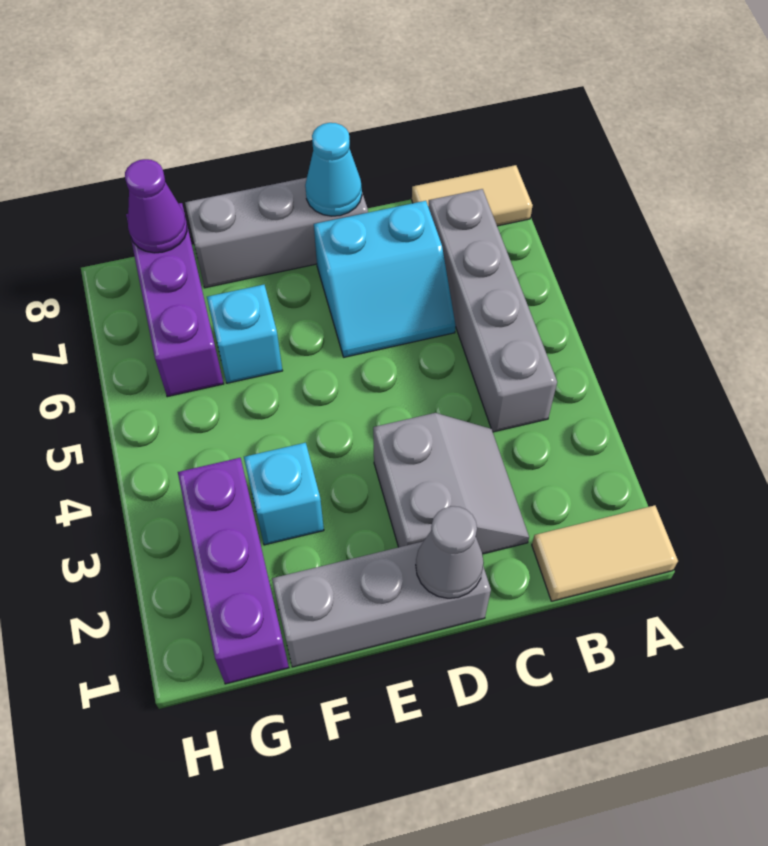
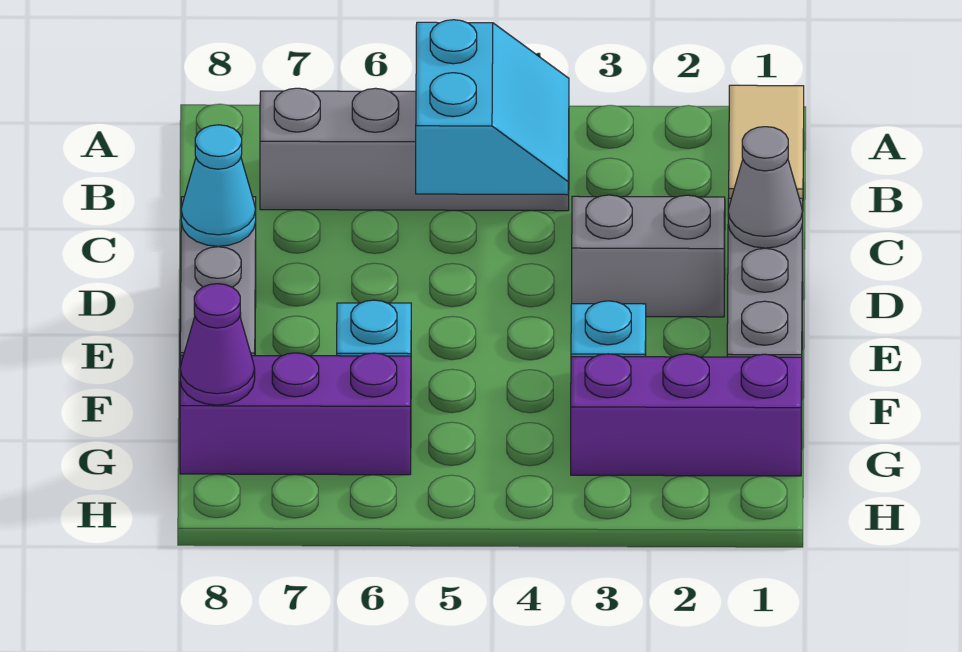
tan tile A8:B8 level 1 -> none
cyan slope C6:D7 level 1 top 7 -> cyan slope B4:C5 level 2 top 5

